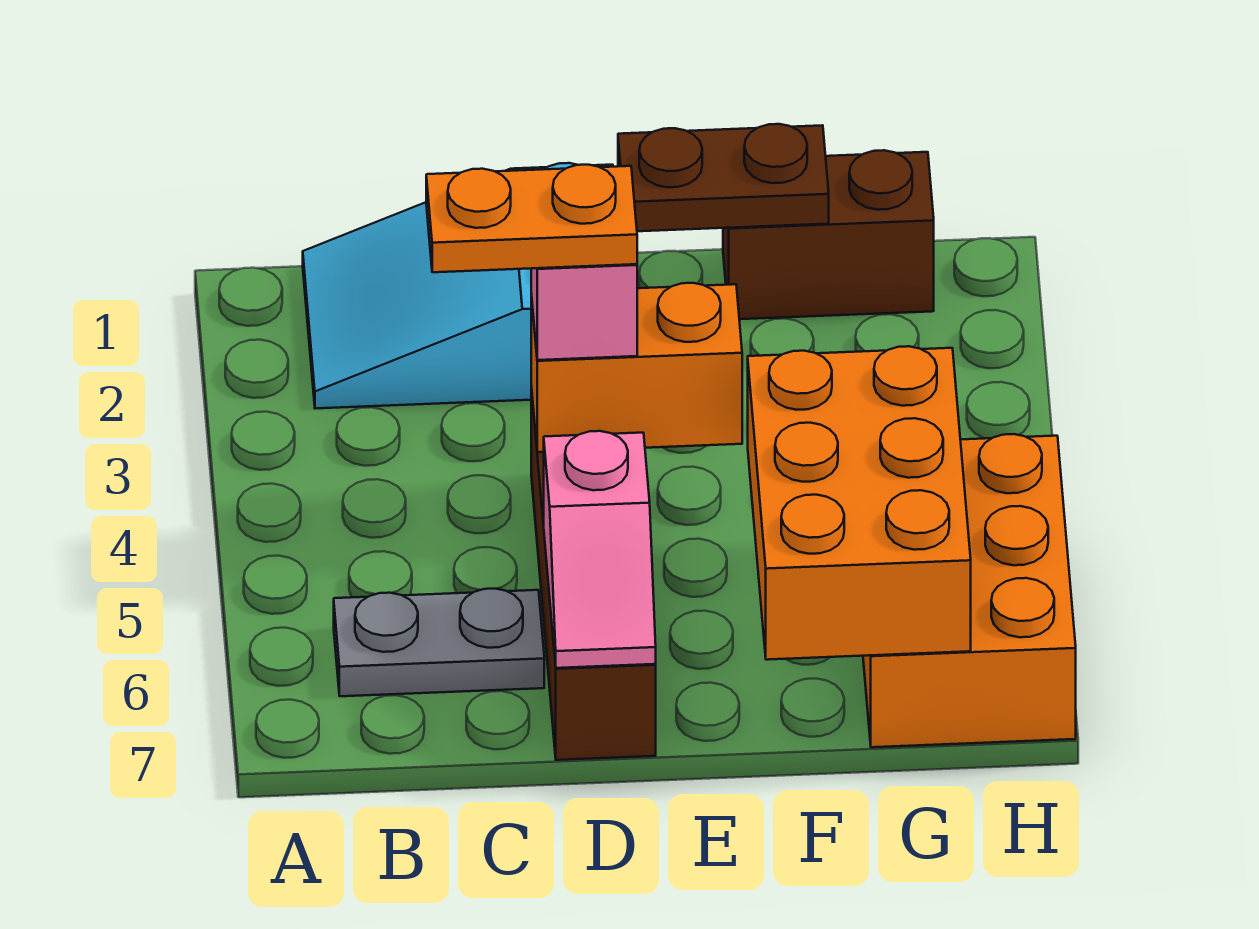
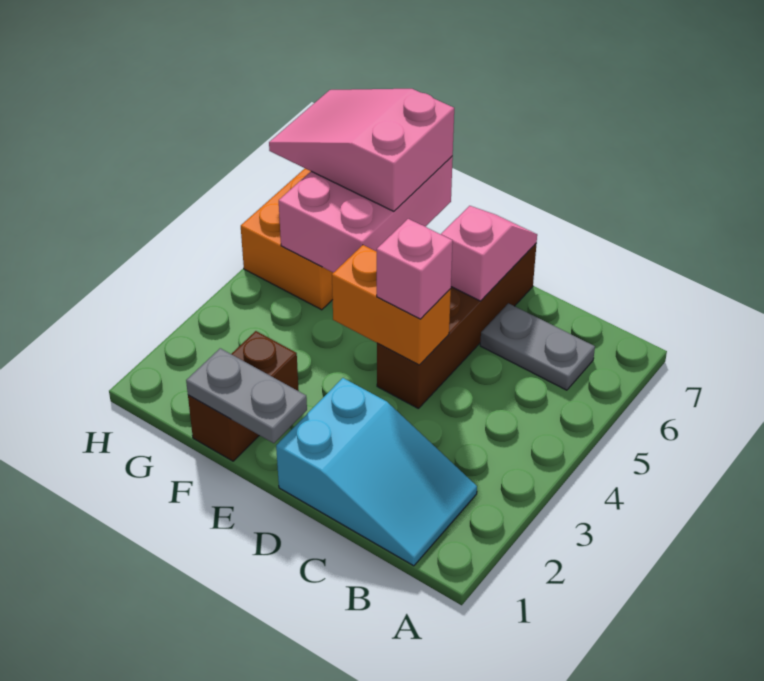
orange plate C4:D4 level 4 -> none
brown plate E1:F1 level 2 -> grey plate E1:F1 level 2
brown brick F1:G1 level 1 -> brown brick F1:F2 level 1
orange brick F5:G7 level 2 -> pink brick F5:G7 level 2
none -> pink slope F6:H7 level 3 top F

